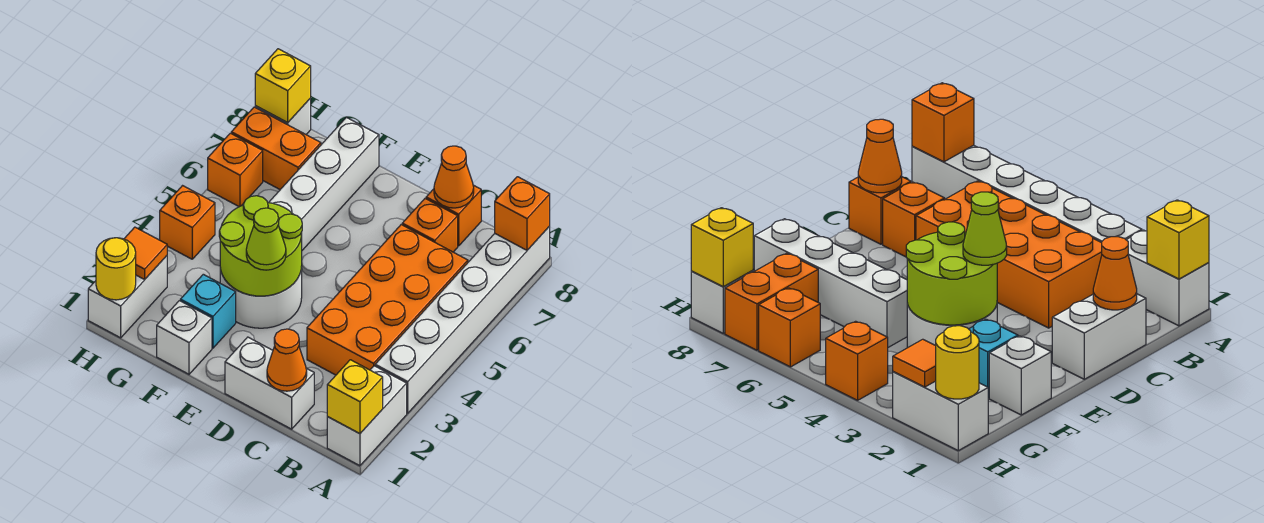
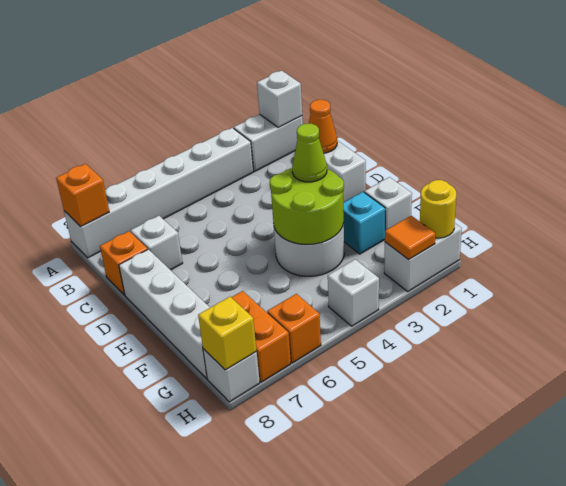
yellow brick A1 level 2 -> white brick A1 level 2
orange brick B3:C6 level 1 -> none
orange brick C7 level 1 -> white brick C7 level 1
orange cone C8 level 2 -> none
white brick F5:F8 level 1 -> white brick D8:G8 level 1
orange brick H4 level 1 -> white brick H4 level 1

